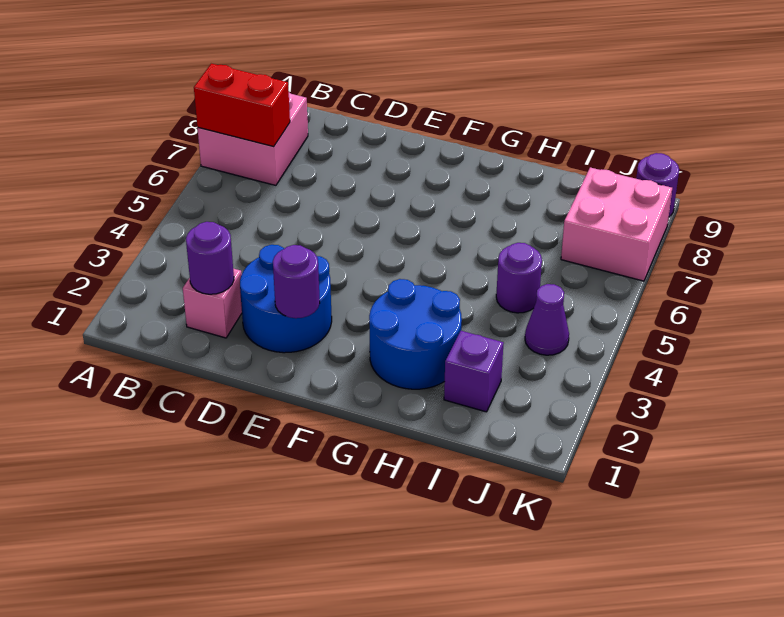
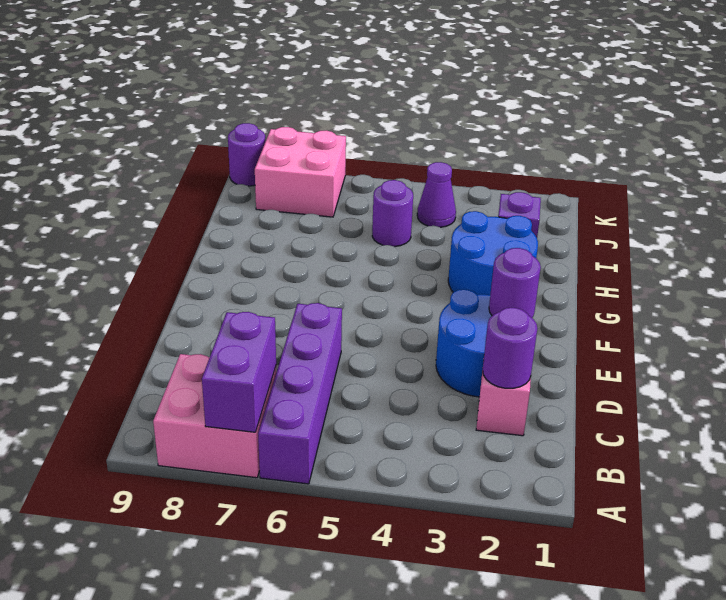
none -> purple brick A6:D6 level 1
red brick A7:B7 level 2 -> purple brick A7:B7 level 2

